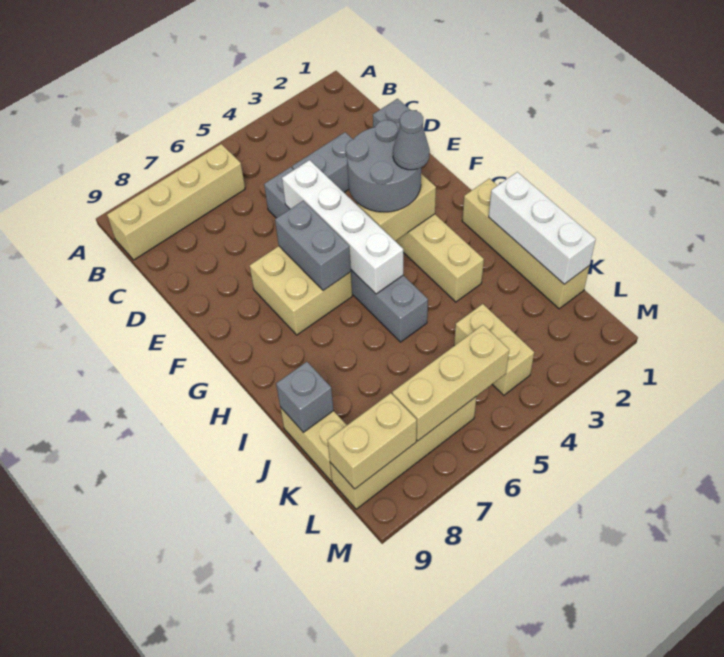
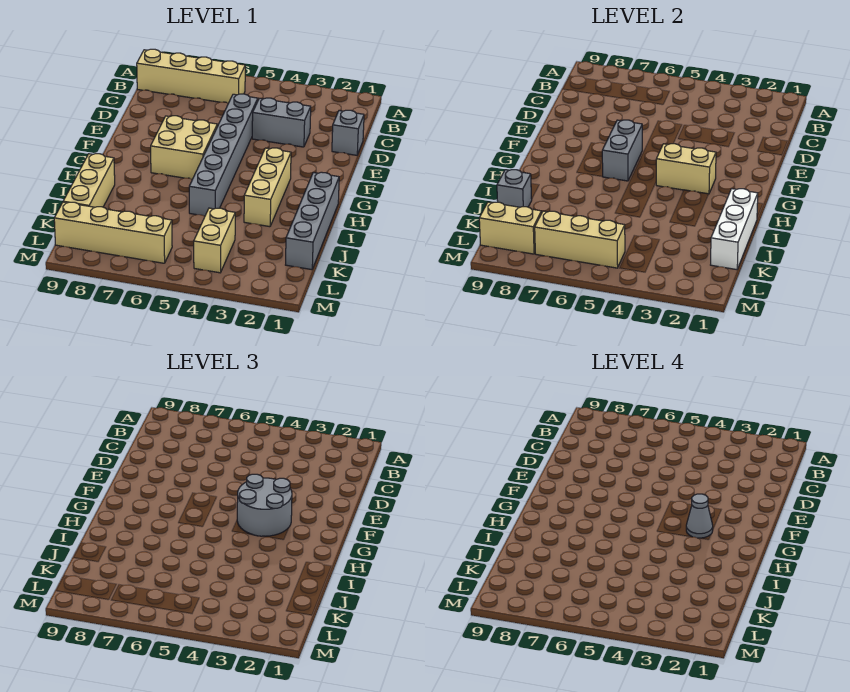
white brick E5:H5 level 2 -> none
tan brick H1:K1 level 1 -> grey brick H1:K1 level 1
tan brick J9:K9 level 1 -> tan brick I9:K9 level 1

